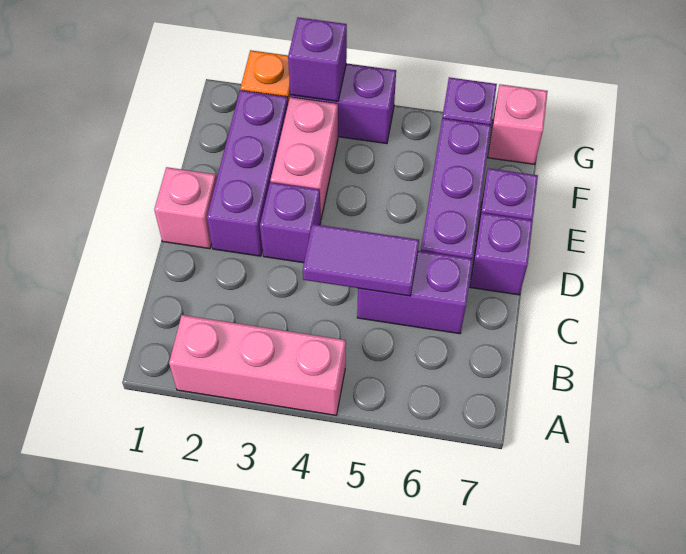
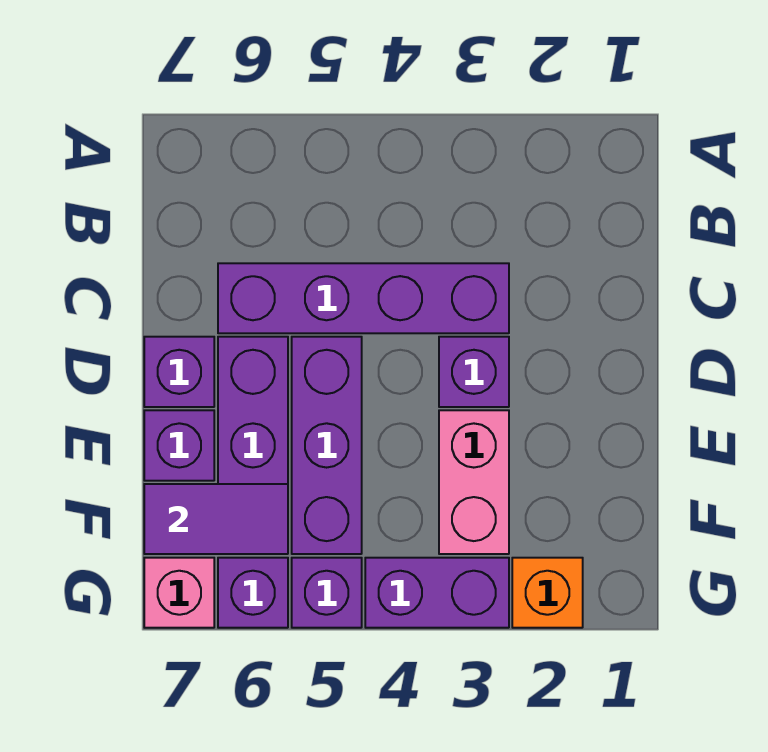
pink brick A2:A4 level 1 -> none
purple tile C4:C5 level 2 -> purple tile F6:F7 level 2
purple brick C5:C6 level 1 -> purple brick C3:C6 level 1
pink brick D1 level 1 -> none
purple brick D2:F2 level 1 -> purple brick D5:F5 level 1
purple brick G3 level 2 -> purple brick G5 level 1

